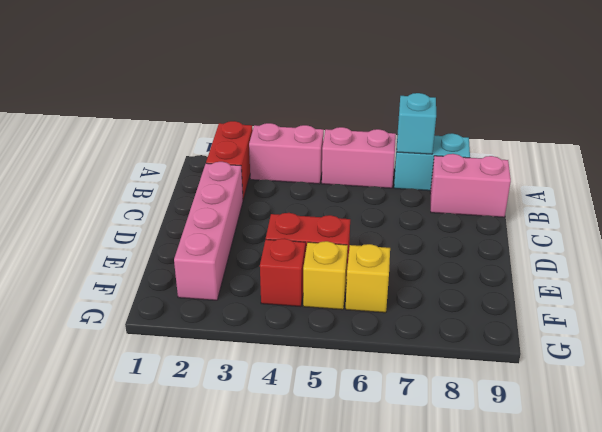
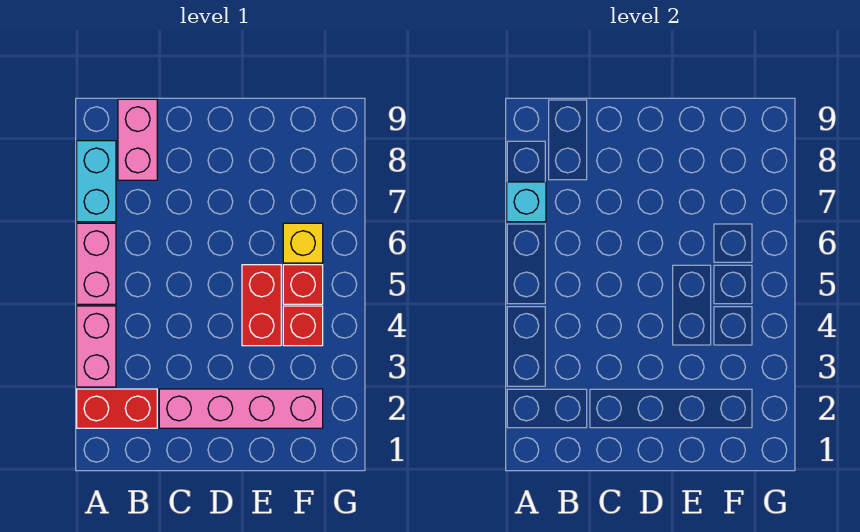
yellow brick F5 level 1 -> red brick F5 level 1

